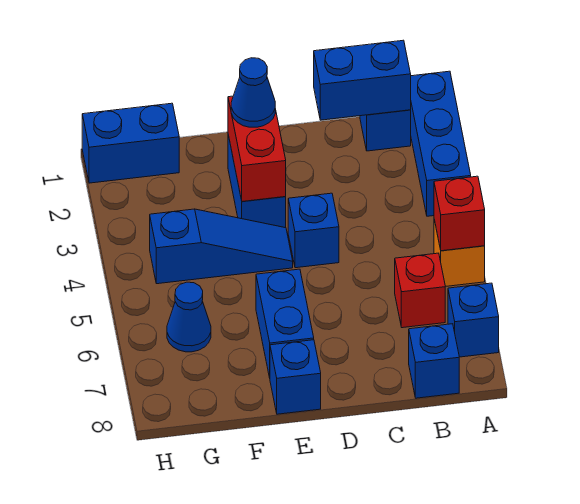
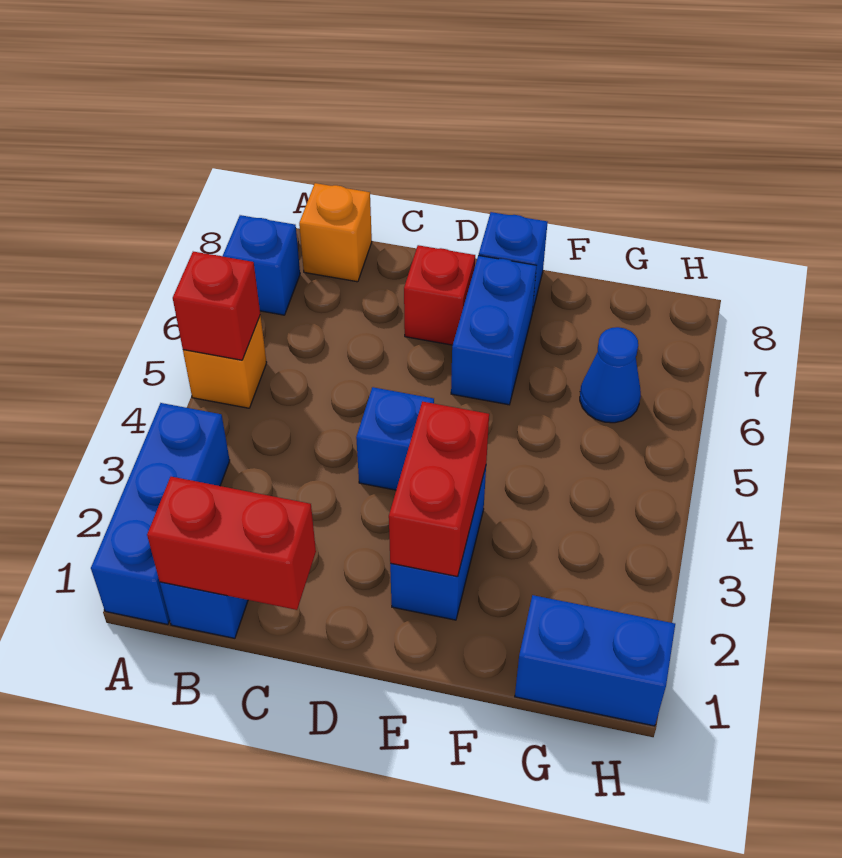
blue brick B1:C1 level 2 -> red brick B1:C1 level 2
red brick B6 level 1 -> red brick D7 level 1
blue brick B8 level 1 -> orange brick B8 level 1
blue cone E2 level 3 -> none
blue slope E4:G4 level 1 top G -> none

